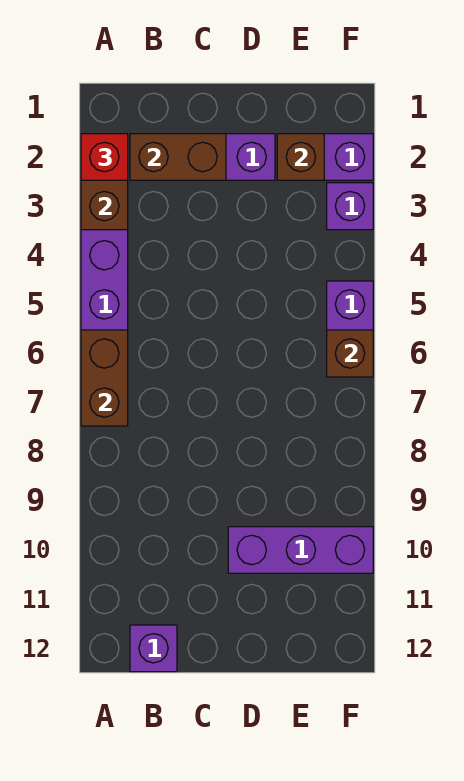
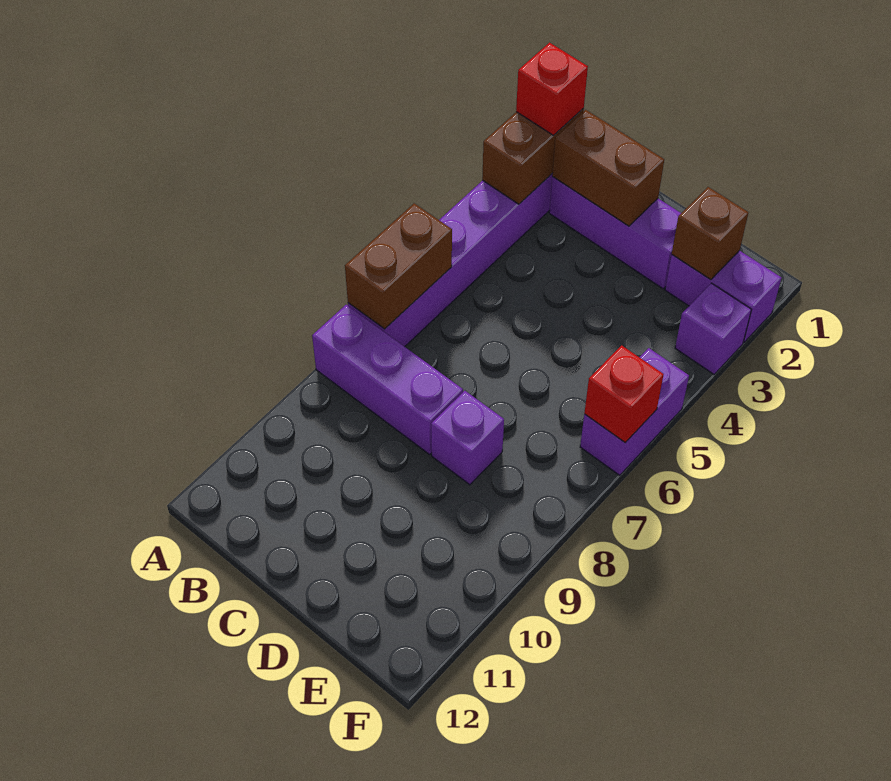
purple brick B12 level 1 -> purple brick D8 level 1
purple brick D10:F10 level 1 -> purple brick A8:C8 level 1
brown brick F6 level 2 -> red brick F6 level 2

